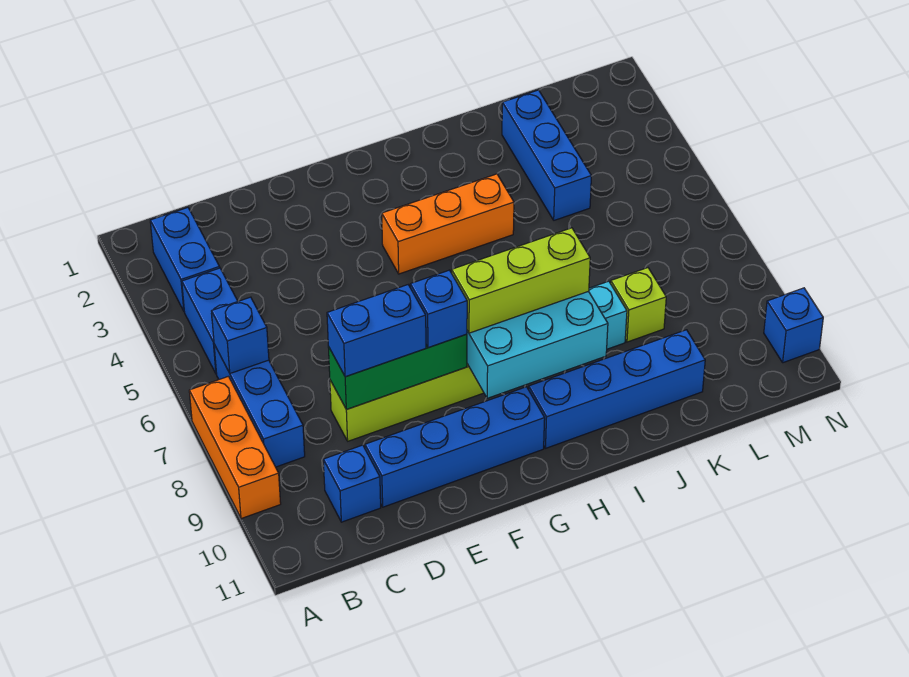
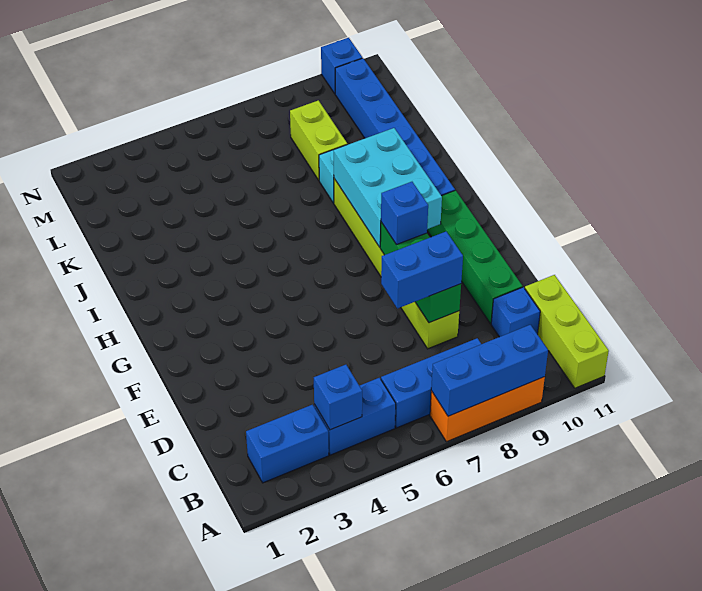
blue brick B6 level 2 -> blue brick B4 level 2
blue brick D8:E8 level 3 -> blue brick D7:D8 level 3
blue brick D10:G10 level 1 -> green brick D10:G10 level 1
orange brick G4:I4 level 1 -> none
lime brick G8:I8 level 3 -> lime brick A11:C11 level 1
blue brick H10:K10 level 1 -> blue brick H10:M10 level 1
blue brick K2:K4 level 1 -> blue brick A7:A9 level 2
lime brick K8 level 1 -> lime brick K8:L8 level 1

